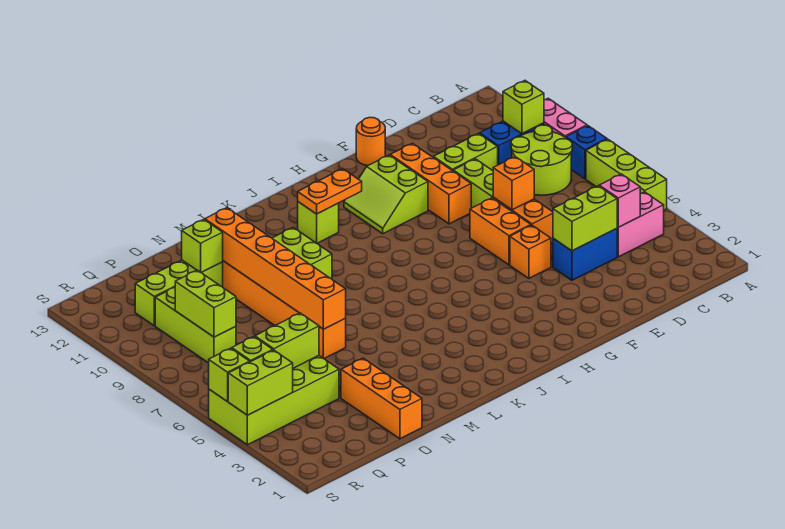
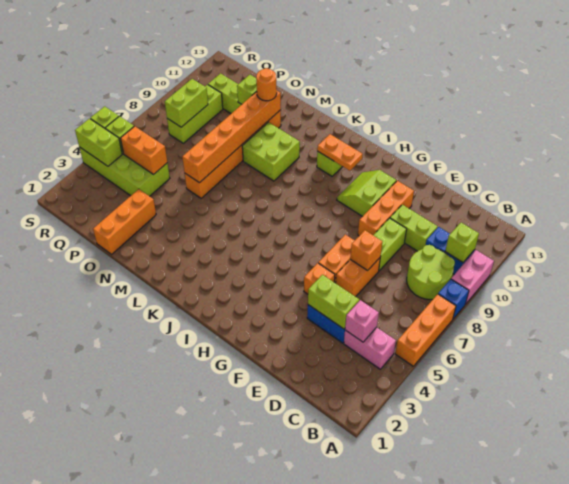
lime brick A5:A7 level 1 -> orange brick A5:A7 level 1
orange round brick F13 level 1 -> orange round brick N11 level 3
lime brick P5:Q5 level 2 -> orange brick P5:Q5 level 2

